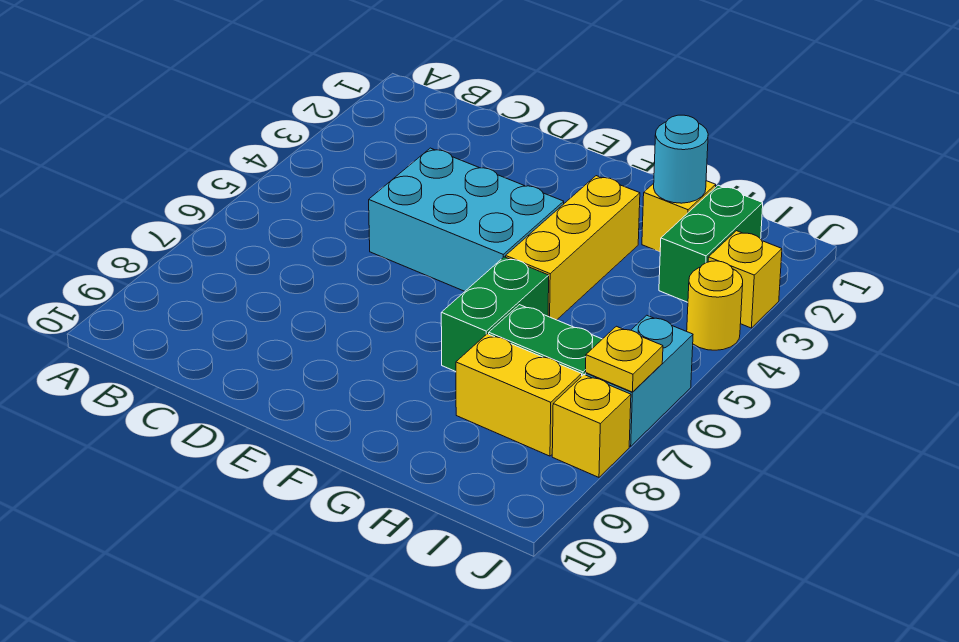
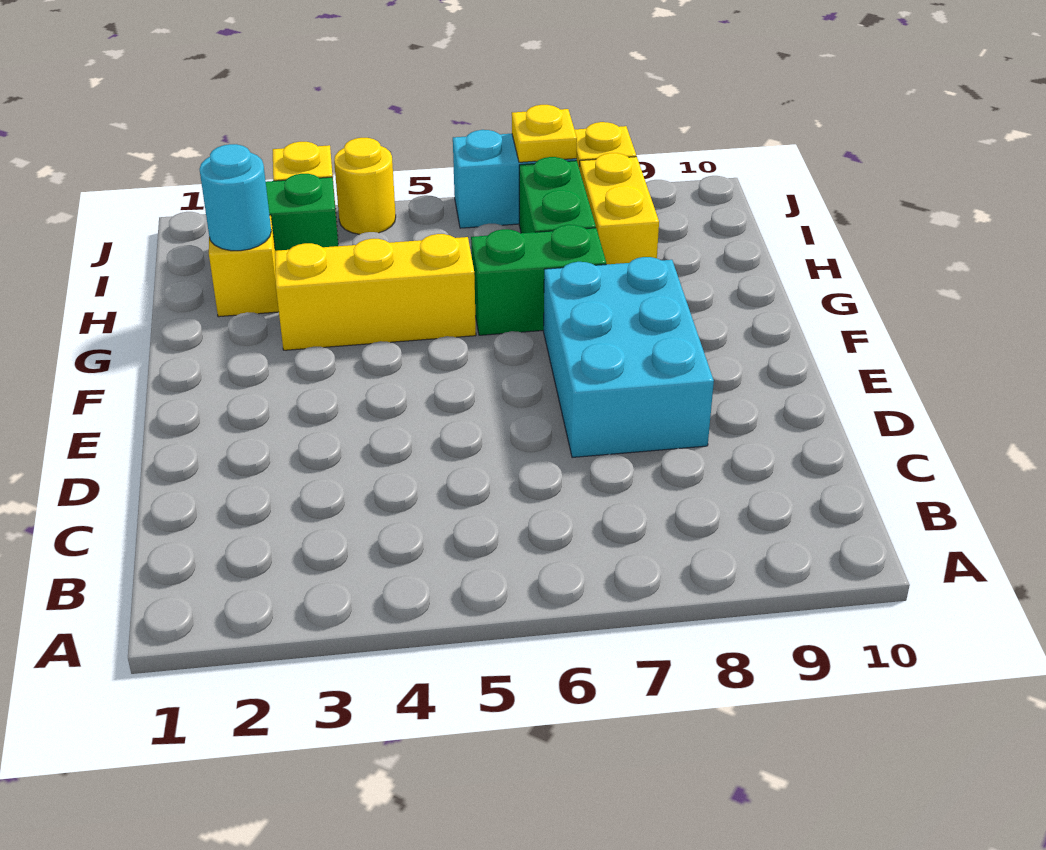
cyan brick D4:F5 level 1 -> cyan brick D7:F8 level 1

